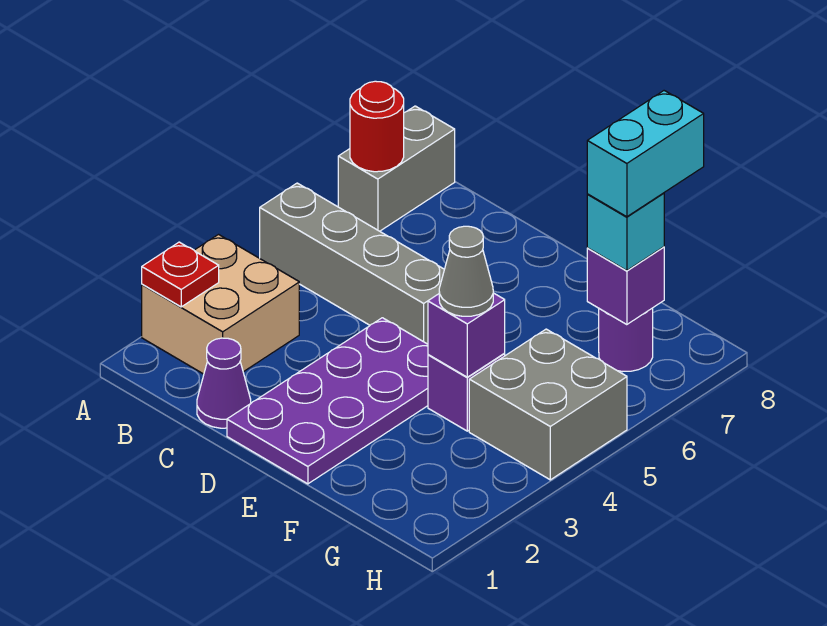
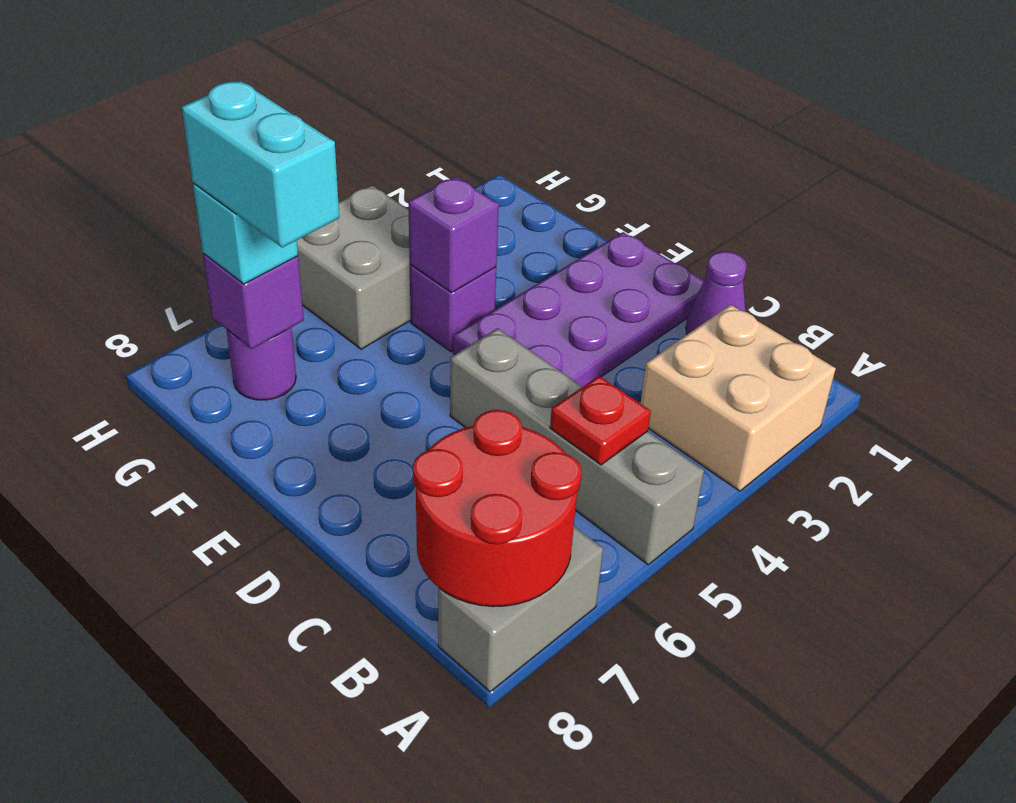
red plate A2 level 2 -> red plate B5 level 2
red round brick A7 level 2 -> red round brick A7:B8 level 2
grey cone F4 level 3 -> none
cyan brick G7:G8 level 4 -> cyan brick F7:G7 level 4

